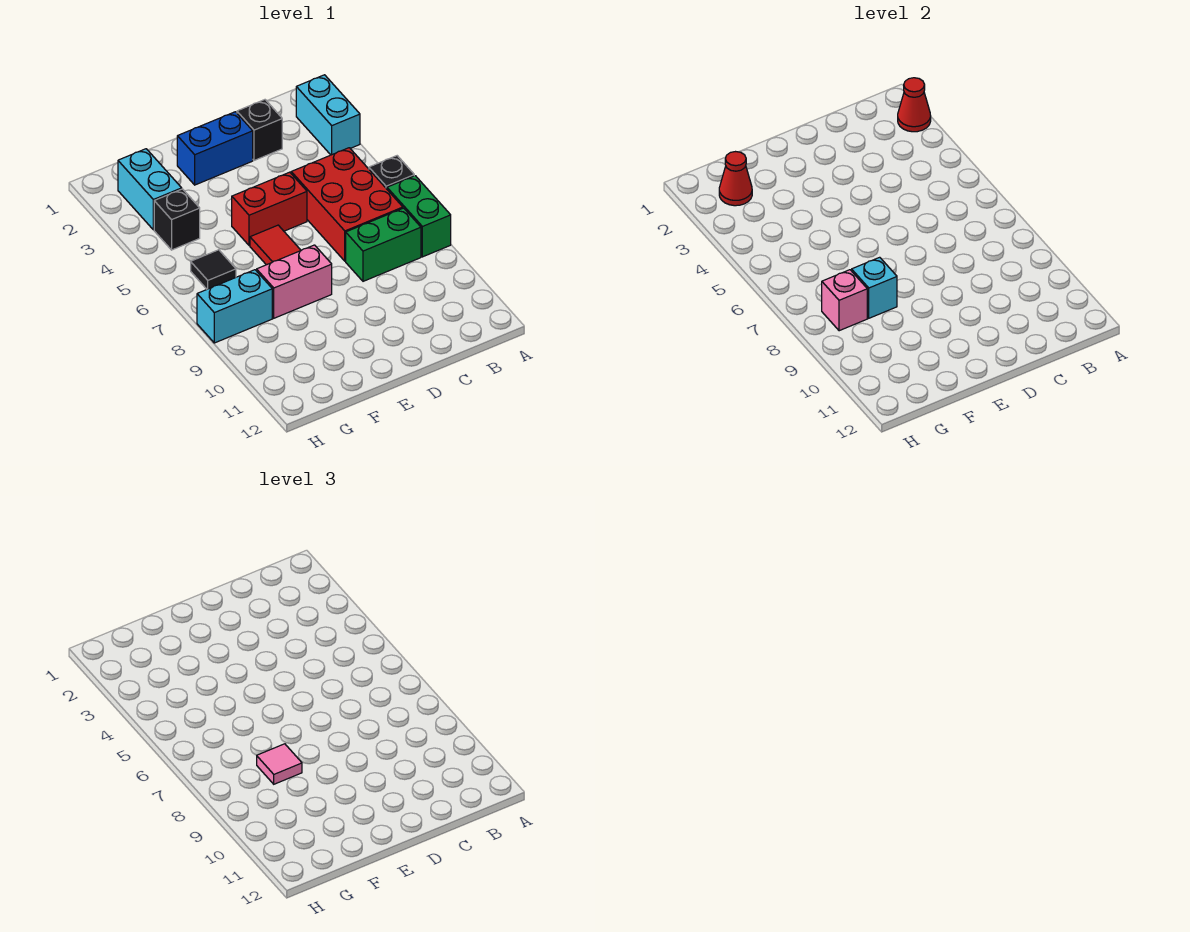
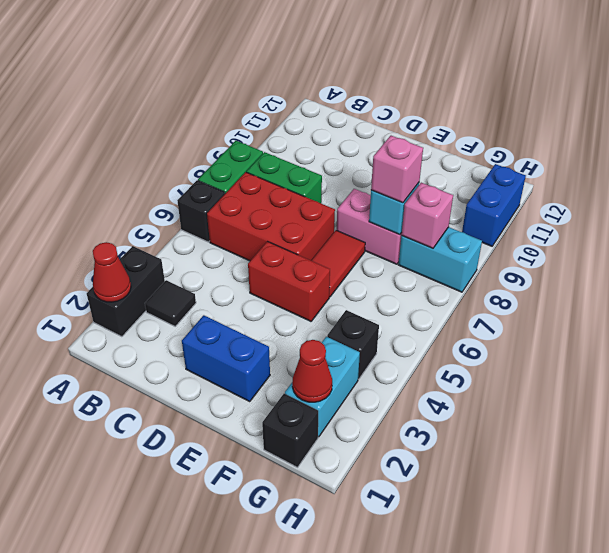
cyan brick A2:A3 level 1 -> black brick A2:A3 level 1
red brick B5:C7 level 1 -> red brick B6:D7 level 1
black brick C2 level 1 -> black brick G1 level 1
pink tile F8 level 3 -> pink brick F8 level 3
black tile G6 level 1 -> black tile B3 level 1
none -> blue brick H10:H11 level 1

